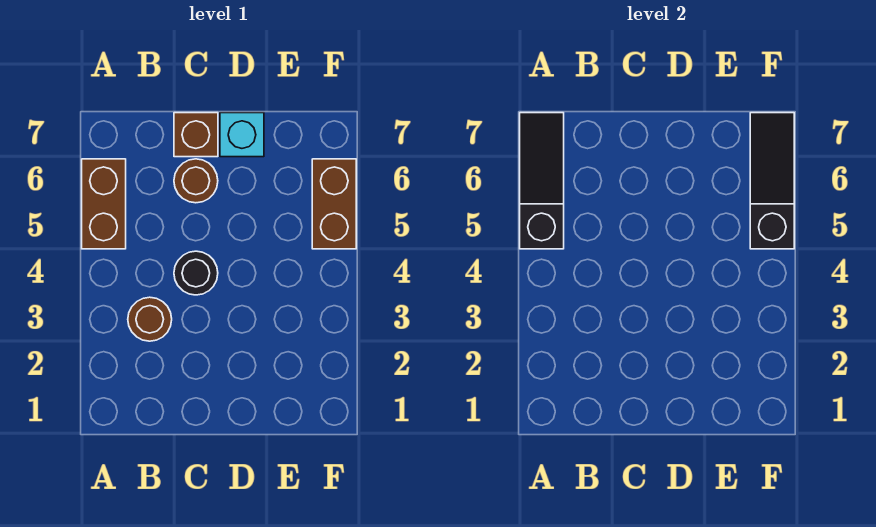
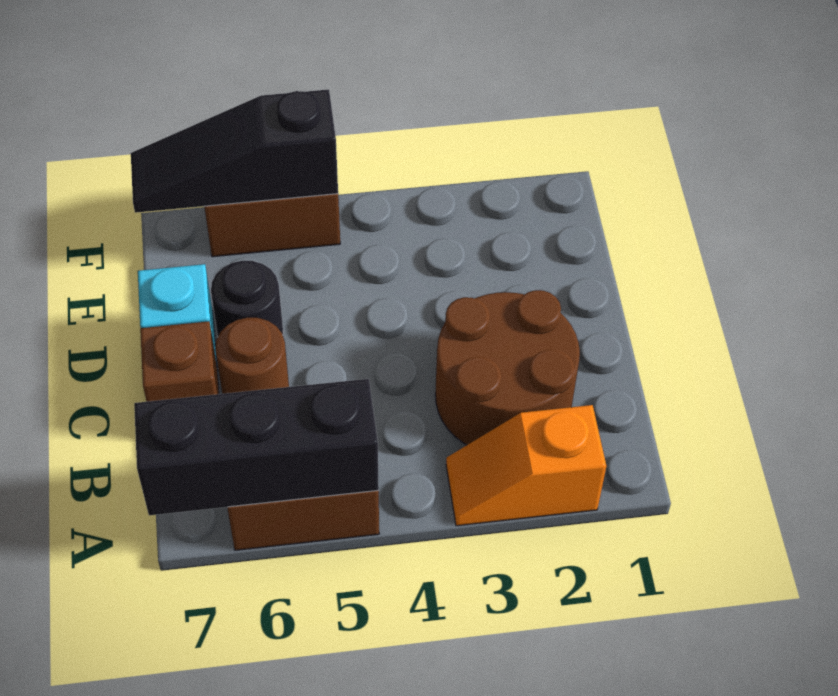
none -> orange slope A2:A3 level 1 top 2
black slope A5:A7 level 2 top 5 -> black brick A5:A7 level 2
brown round brick B3 level 1 -> brown round brick B2:C3 level 1
black round brick C4 level 1 -> black round brick D6 level 1

